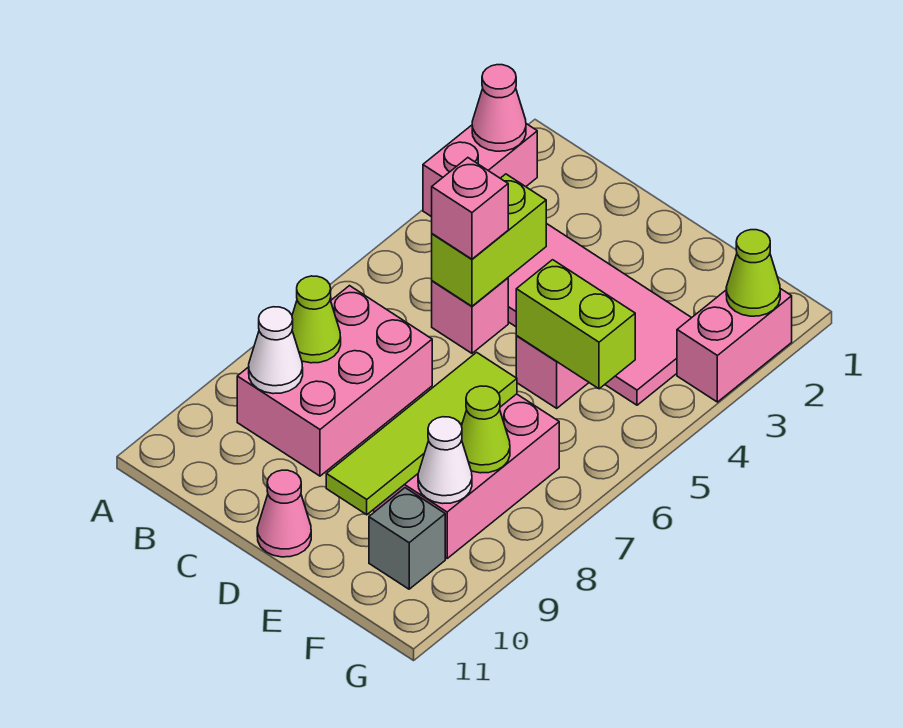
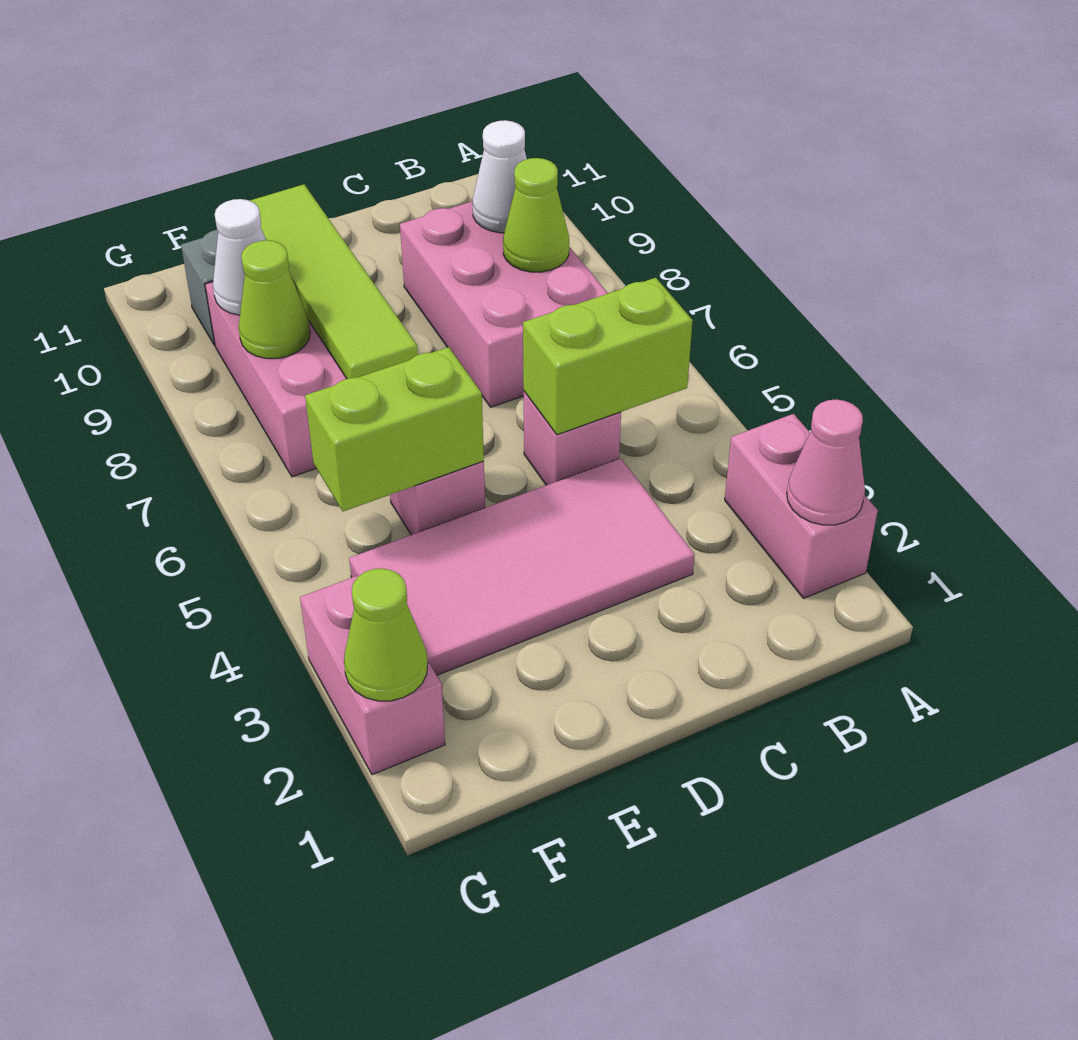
lime brick C4:C5 level 2 -> lime brick B5:C5 level 2
pink brick C5 level 3 -> none
pink cone D11 level 1 -> none

